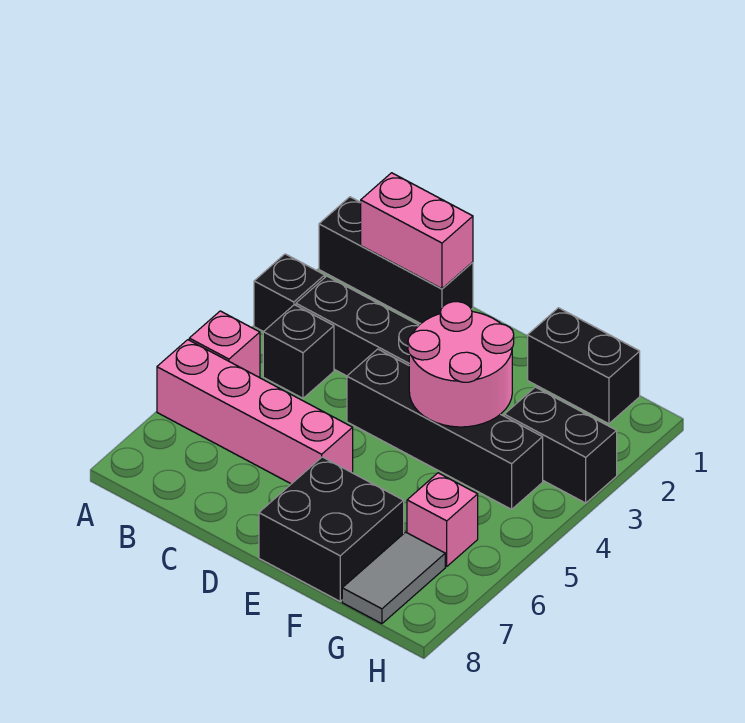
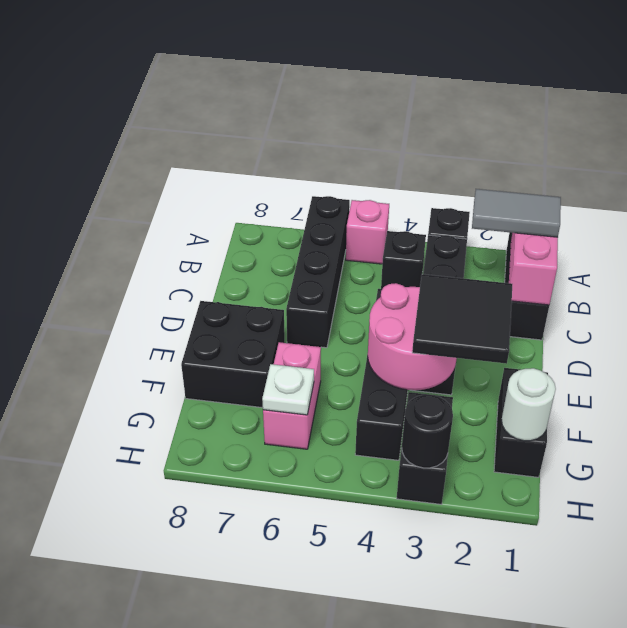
pink brick A6:D6 level 1 -> black brick A6:D6 level 1
none -> black tile E2:F3 level 3
none -> white round brick G1 level 2
pink brick G6 level 1 -> pink brick F6:G6 level 1
none -> white plate G6 level 2
grey tile G7:G8 level 1 -> grey tile B1:B2 level 3
none -> black round brick H3 level 2

